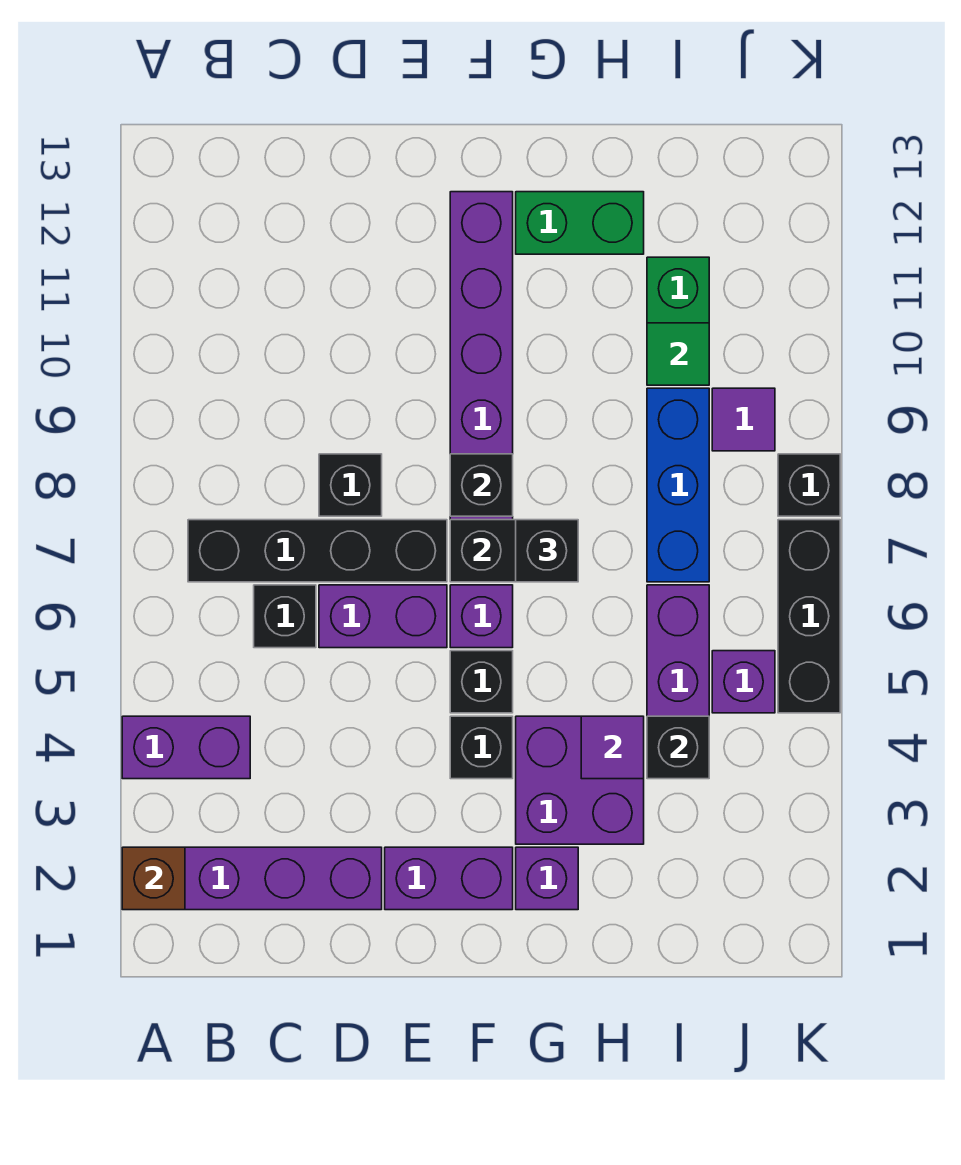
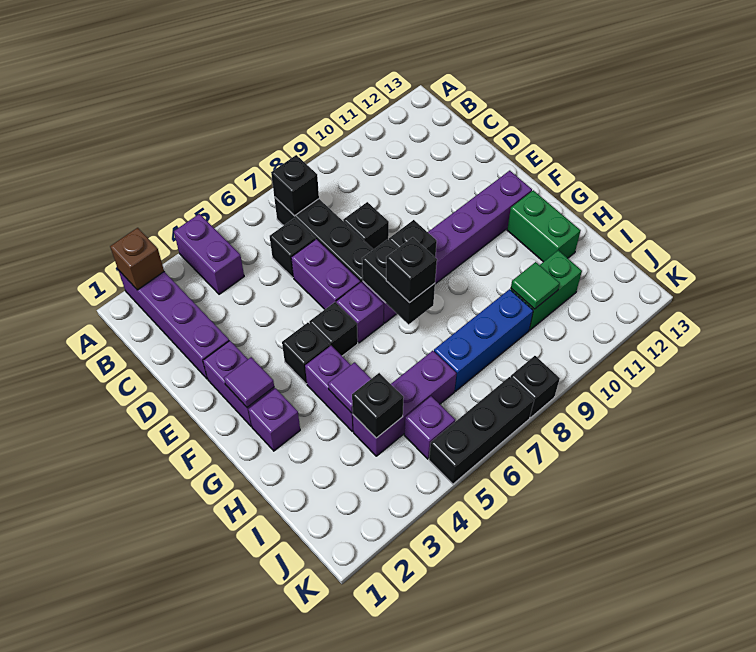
none -> black brick B7 level 2
purple brick G3:H4 level 1 -> purple brick G4:H4 level 1
purple tile J9 level 1 -> purple tile F2 level 2

